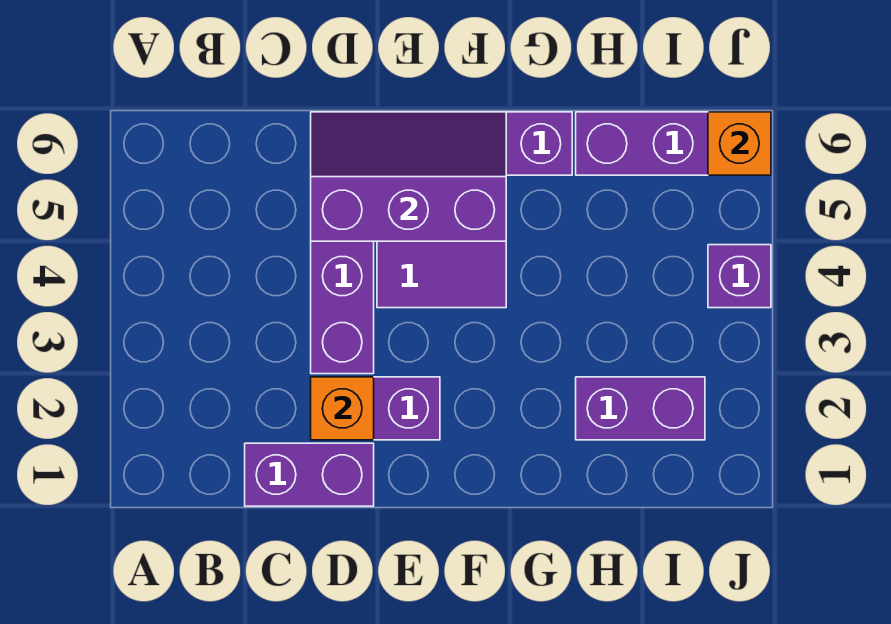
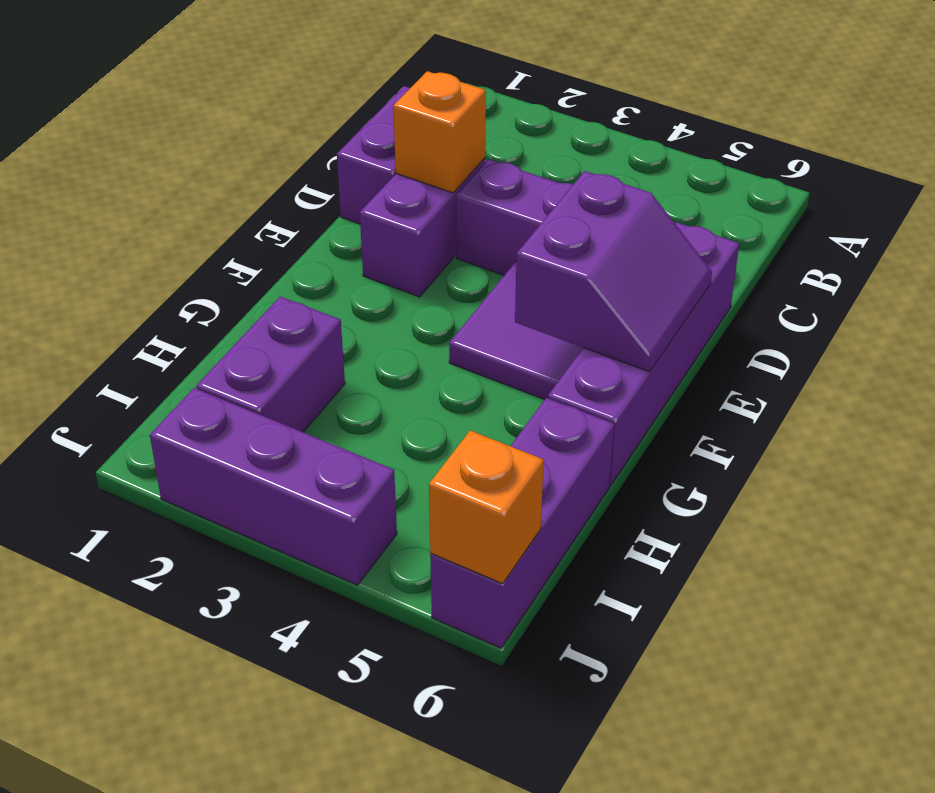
purple slope D5:F6 level 2 top 5 -> purple slope E5:F6 level 2 top 5
purple brick J4 level 1 -> purple brick J2:J4 level 1

